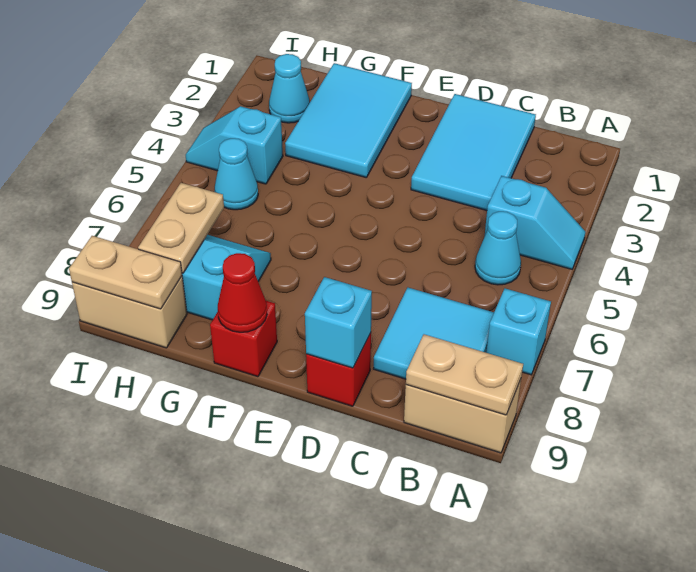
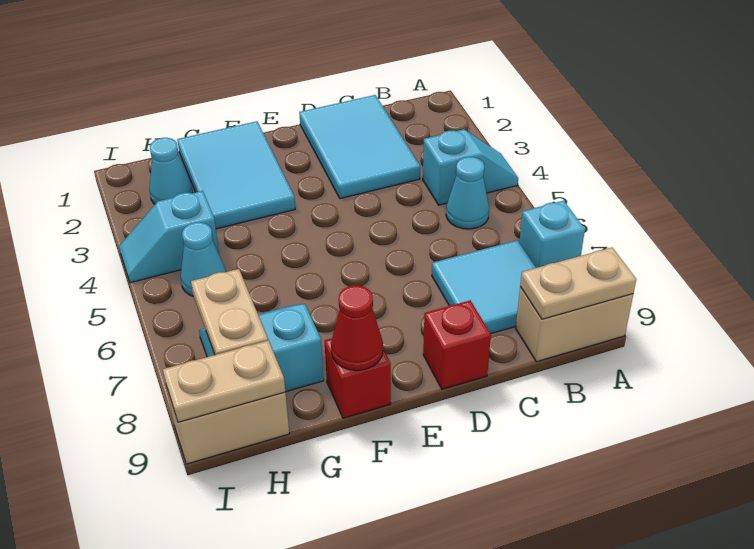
cyan brick D9 level 2 -> none

